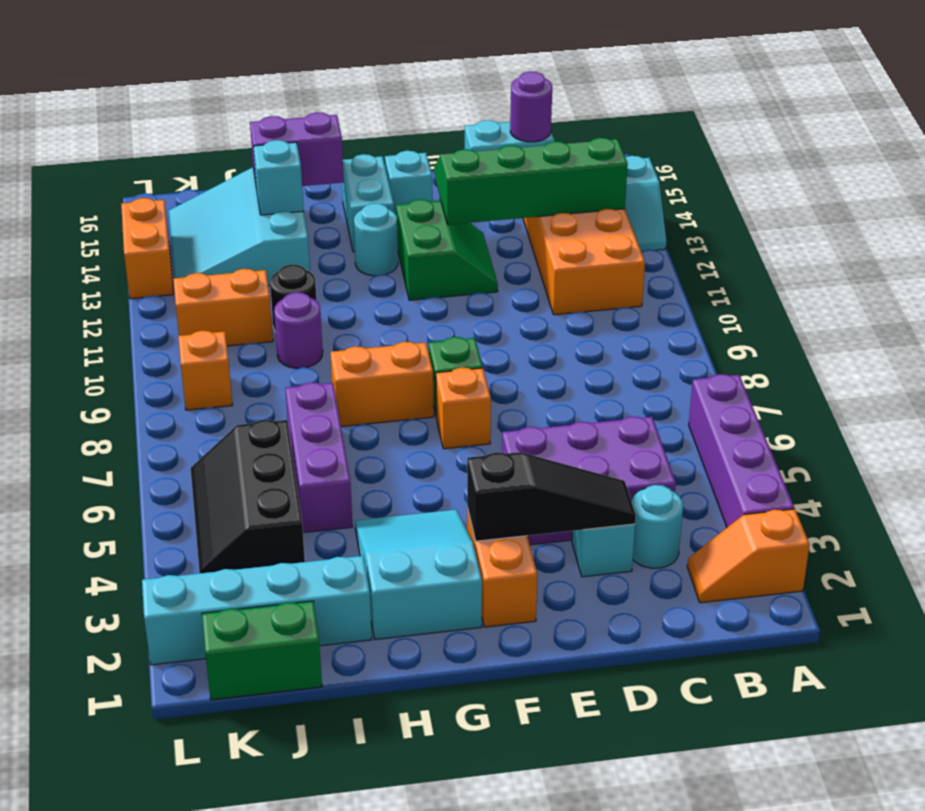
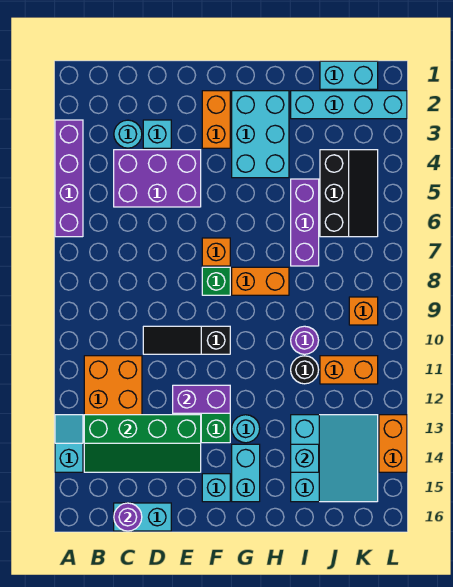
orange slope A2:B2 level 1 top A -> none
black slope D3:F3 level 2 top F -> black slope D10:F10 level 1 top F
cyan slope G2:H4 level 1 top 2 -> cyan brick G2:H4 level 1
purple brick H15:I15 level 2 -> purple brick E12:F12 level 2
green brick J1:K1 level 1 -> cyan brick J1:K1 level 1

